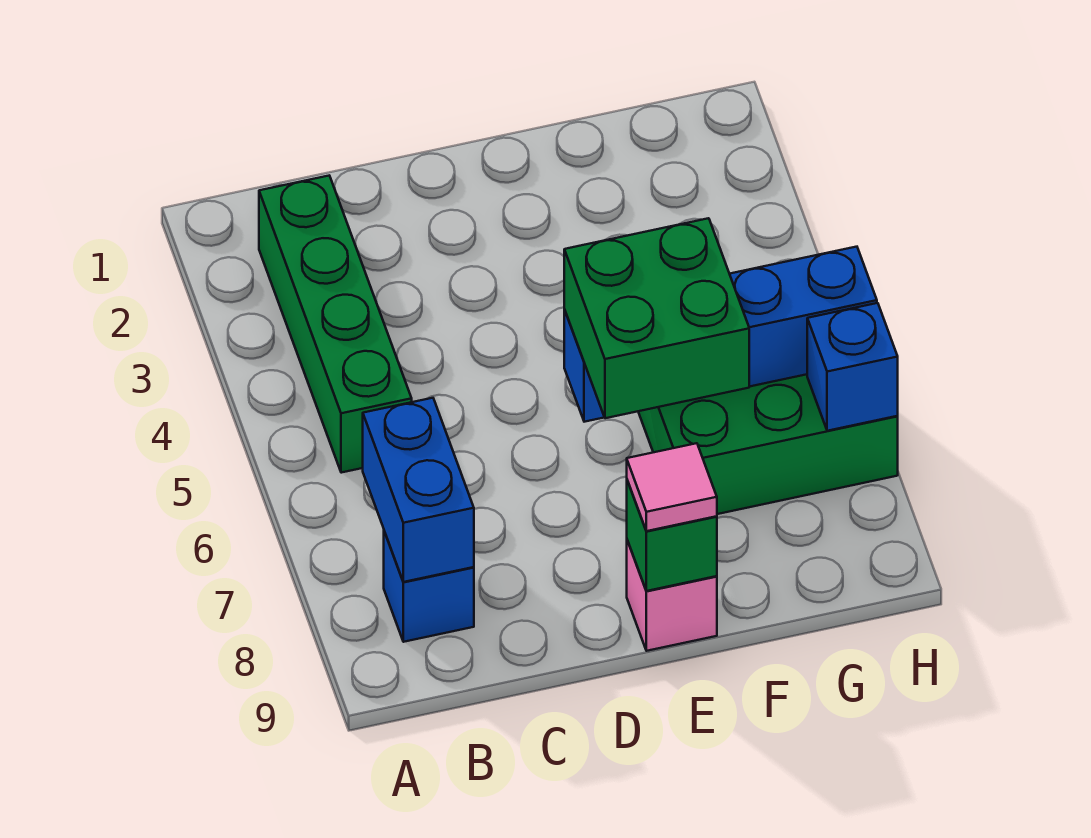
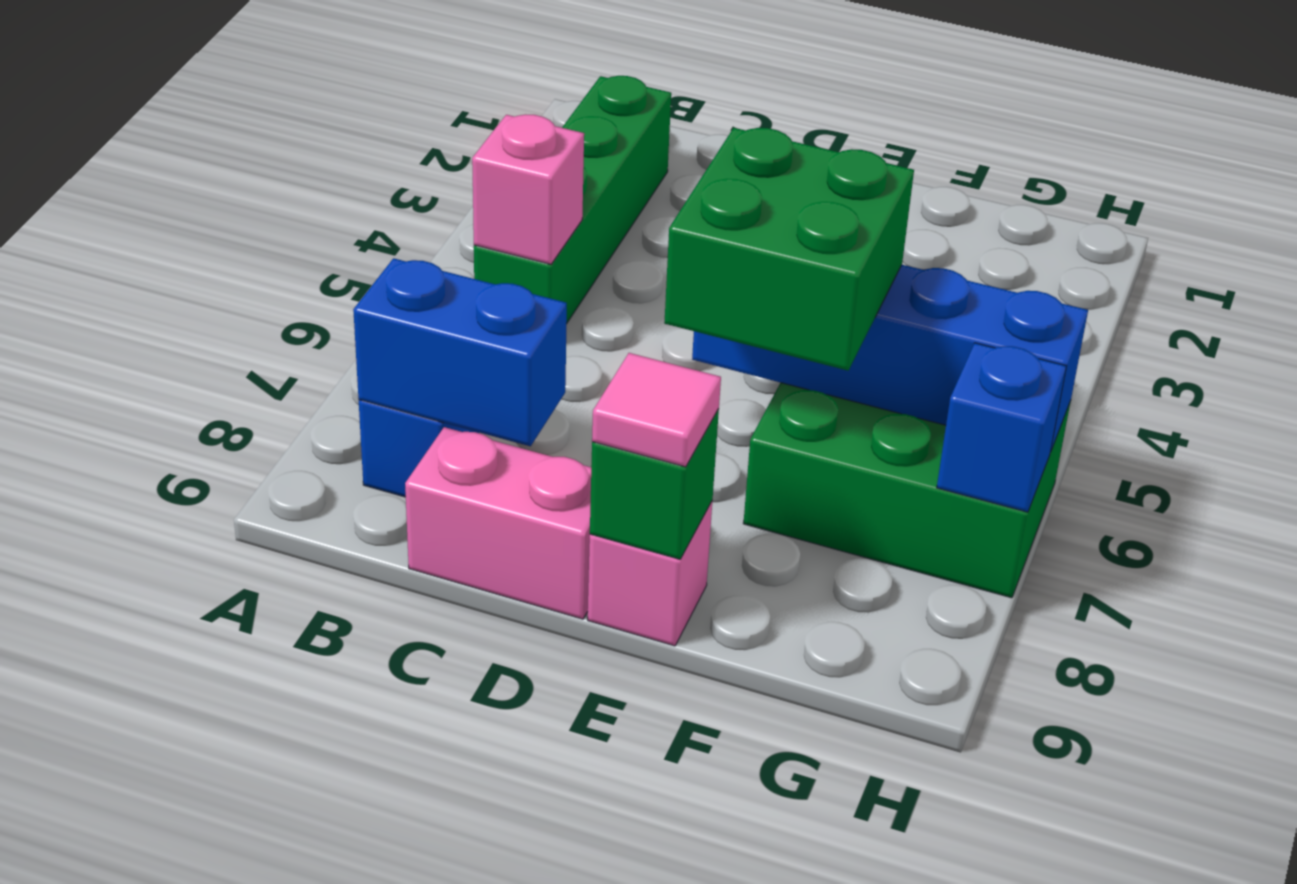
none -> pink brick B5 level 2
blue brick B7:B8 level 2 -> blue brick B8:C8 level 2
none -> pink brick C9:D9 level 1

